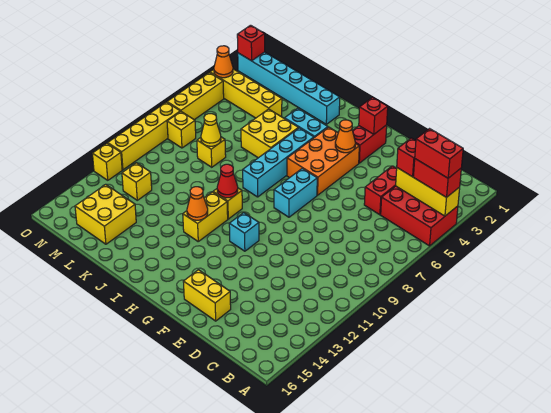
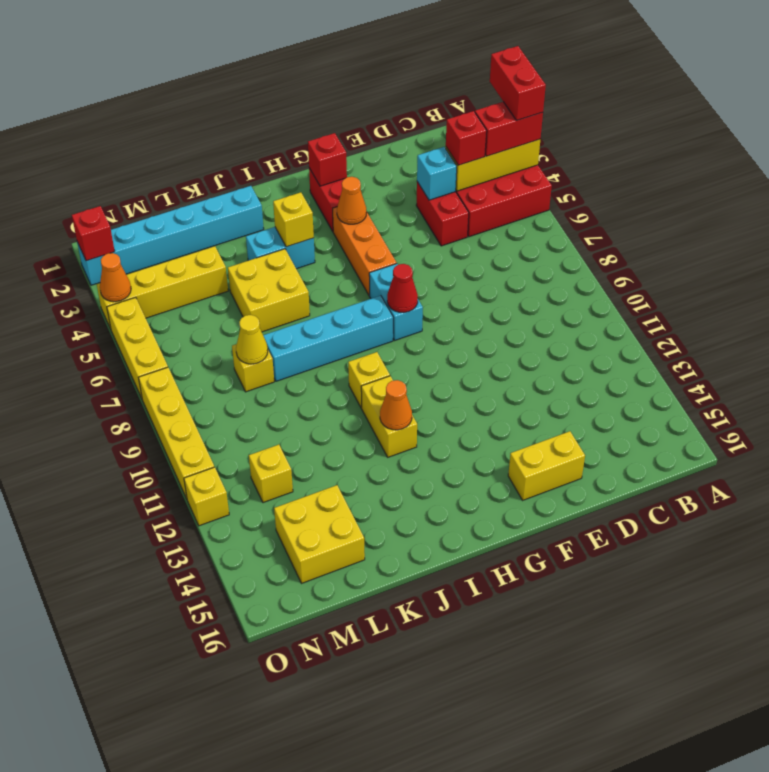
red brick A4:B4 level 4 -> red brick A3:A4 level 4
orange brick G4:H6 level 1 -> orange brick G4:G6 level 1
cyan brick G11 level 1 -> cyan brick D4 level 2
cyan brick I5:I8 level 1 -> cyan brick H8:K8 level 1
red cone I10 level 2 -> red cone G8 level 2
yellow brick N8 level 1 -> yellow brick I4 level 2

